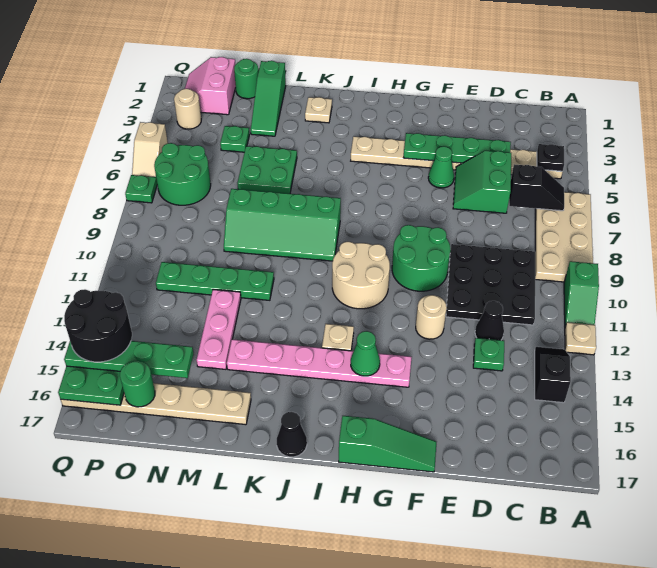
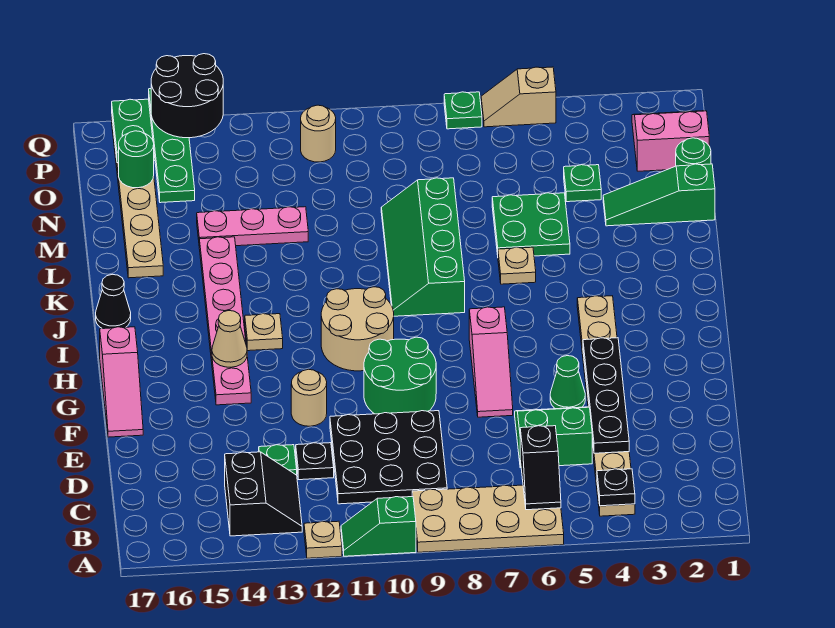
black slope B13:B14 level 1 top 14 -> black slope B13:C14 level 1 top 14
green plate D4:G4 level 2 -> black plate D4:G4 level 2
black cone D12 level 1 -> black plate D12 level 1
none -> pink slope F7:H7 level 1 top H
green slope F17:H17 level 1 top H -> pink slope F17:H17 level 1 top H
green cone H14 level 2 -> tan cone H14 level 2
tan plate K2 level 1 -> tan plate K6 level 1
green plate L11:O11 level 1 -> none
green round brick O6:P7 level 1 -> none
tan round brick P3 level 1 -> tan round brick P11 level 1

